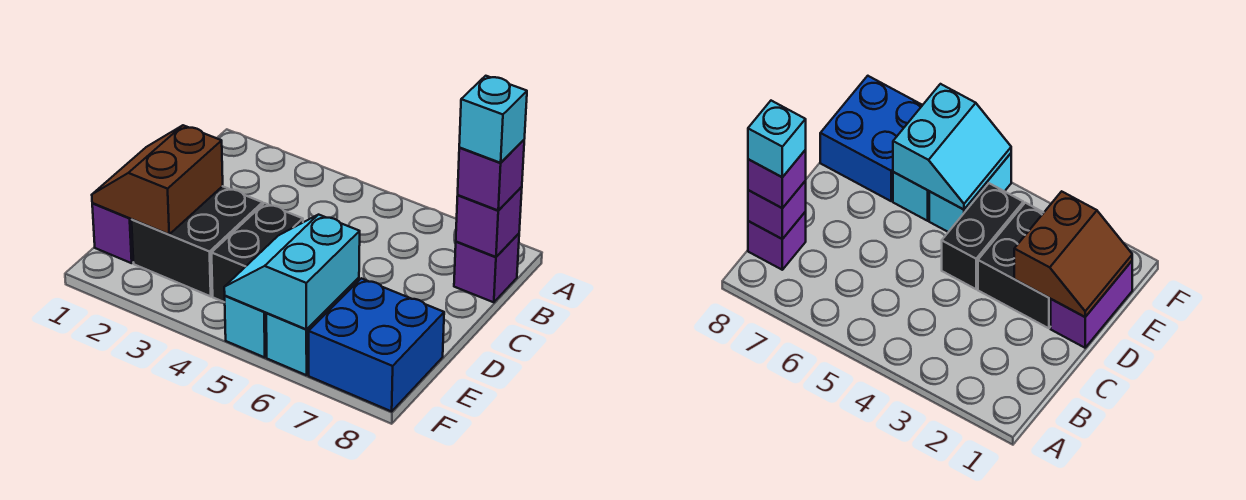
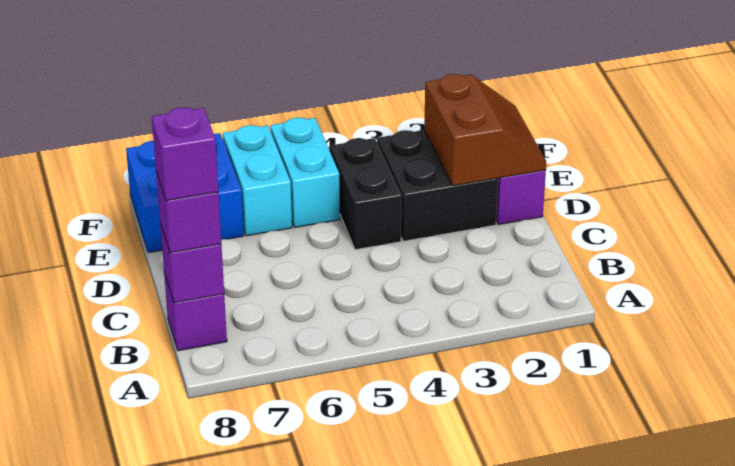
cyan brick B8 level 4 -> purple brick B8 level 4
cyan slope E5:F6 level 2 top 6 -> none

